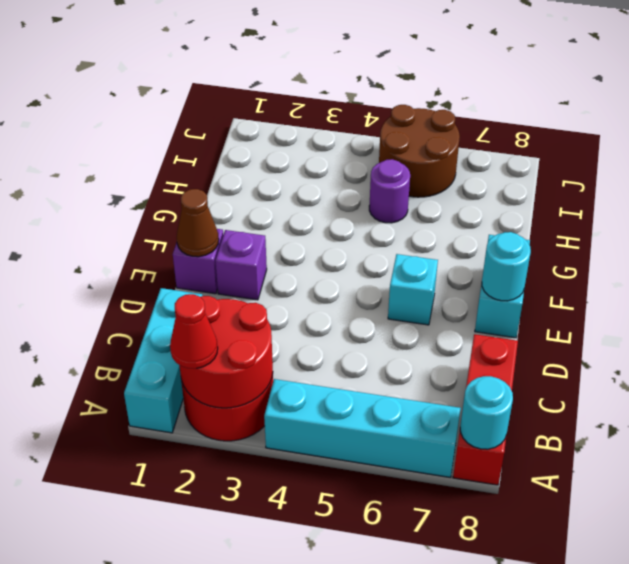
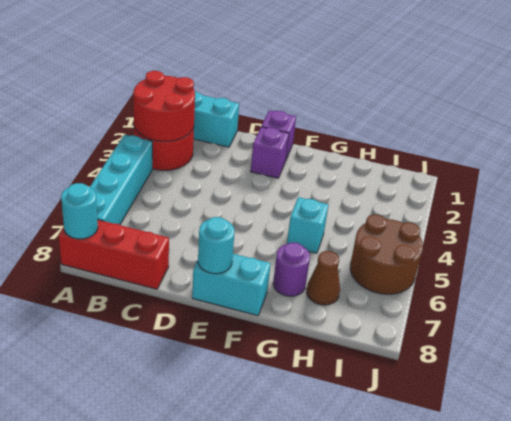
red cone A2 level 3 -> none
brown cone E1 level 2 -> brown cone H7 level 1
cyan brick E6 level 1 -> cyan brick G5 level 1
purple round brick H5 level 1 -> purple round brick G7 level 1

